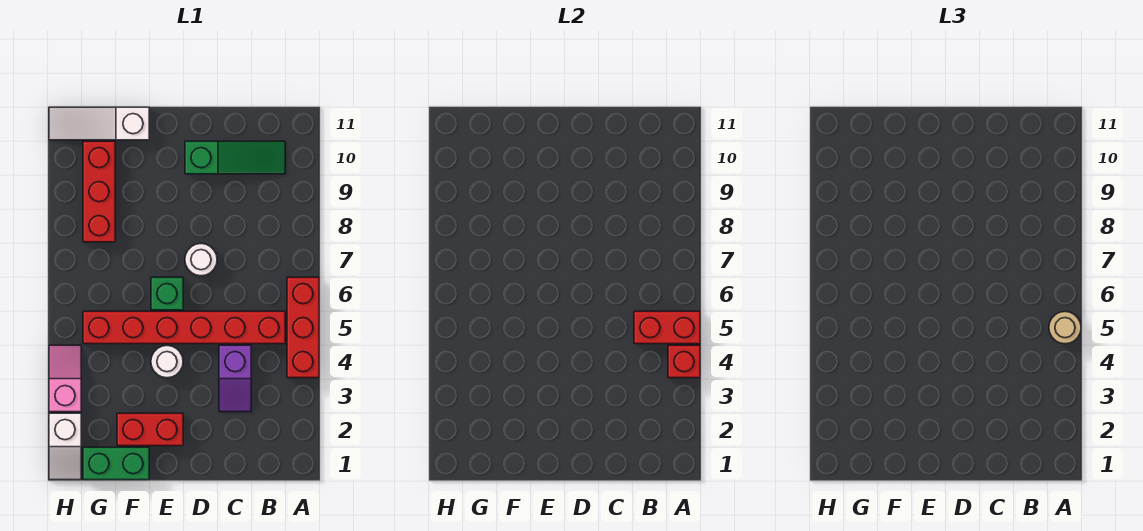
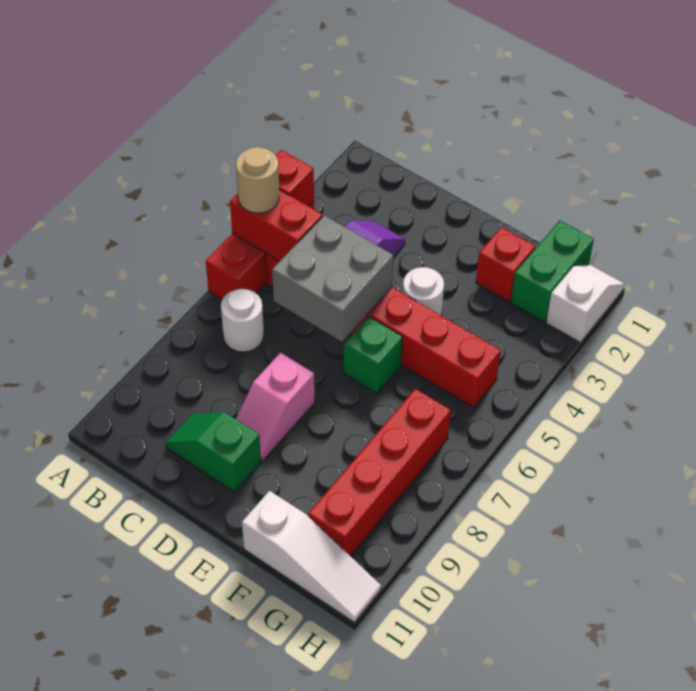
green slope B10:D10 level 1 top D -> green slope C10:D10 level 1 top D
none -> grey brick C5:D6 level 2
white round brick D7 level 1 -> white round brick B7 level 1
red brick E2:F2 level 1 -> red brick F2 level 1
green brick F1:G1 level 1 -> green brick G1:G2 level 1
red brick G8:G10 level 1 -> red brick G7:G10 level 1
pink slope H3:H4 level 1 top 3 -> pink slope D8:D9 level 1 top 8

